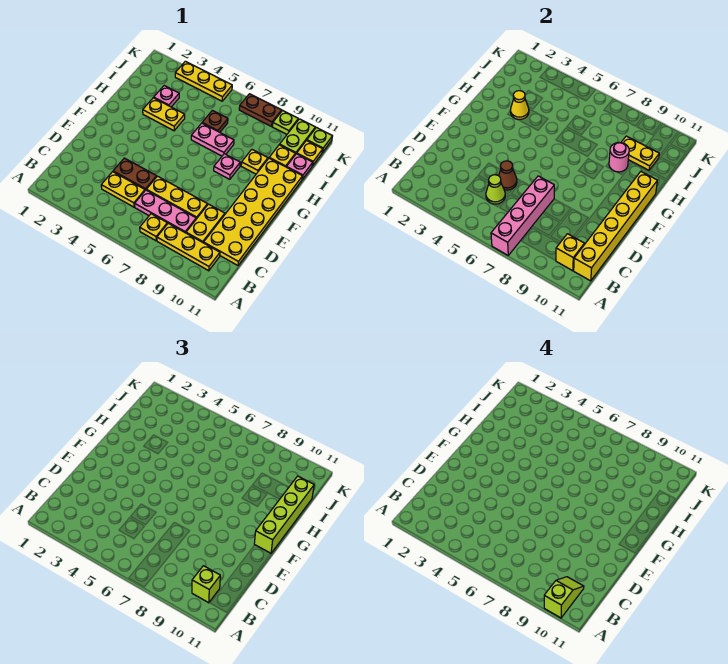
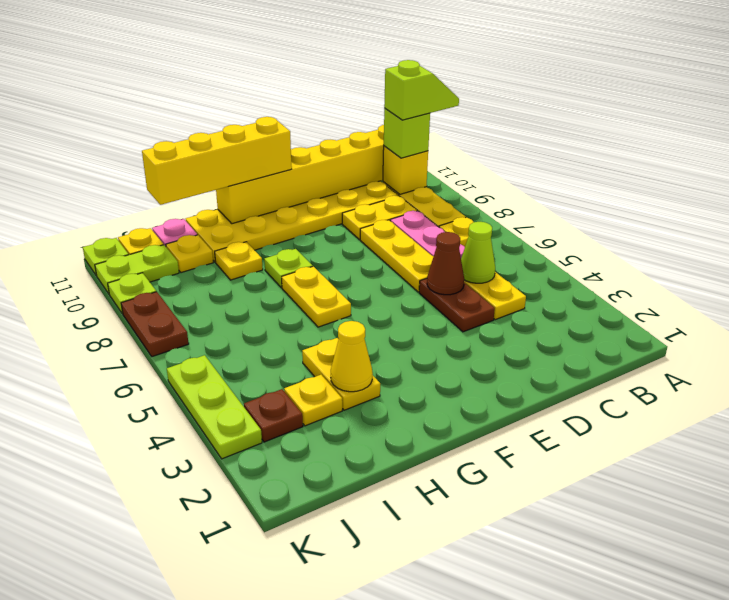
pink brick A7:D7 level 2 -> none
lime slope A10:B10 level 4 top A -> lime slope A10:B10 level 4 top B
lime brick F11:I11 level 3 -> yellow brick F11:I11 level 3
pink plate G8 level 1 -> lime plate G8 level 1
pink plate H6:H7 level 1 -> none
pink round brick H9 level 2 -> none
pink plate I3 level 1 -> yellow plate I3 level 1
brown plate I6 level 1 -> brown plate J3 level 1
yellow plate I9:I10 level 2 -> yellow plate G6:G7 level 1
yellow plate K3:K5 level 1 -> lime plate K3:K5 level 1

